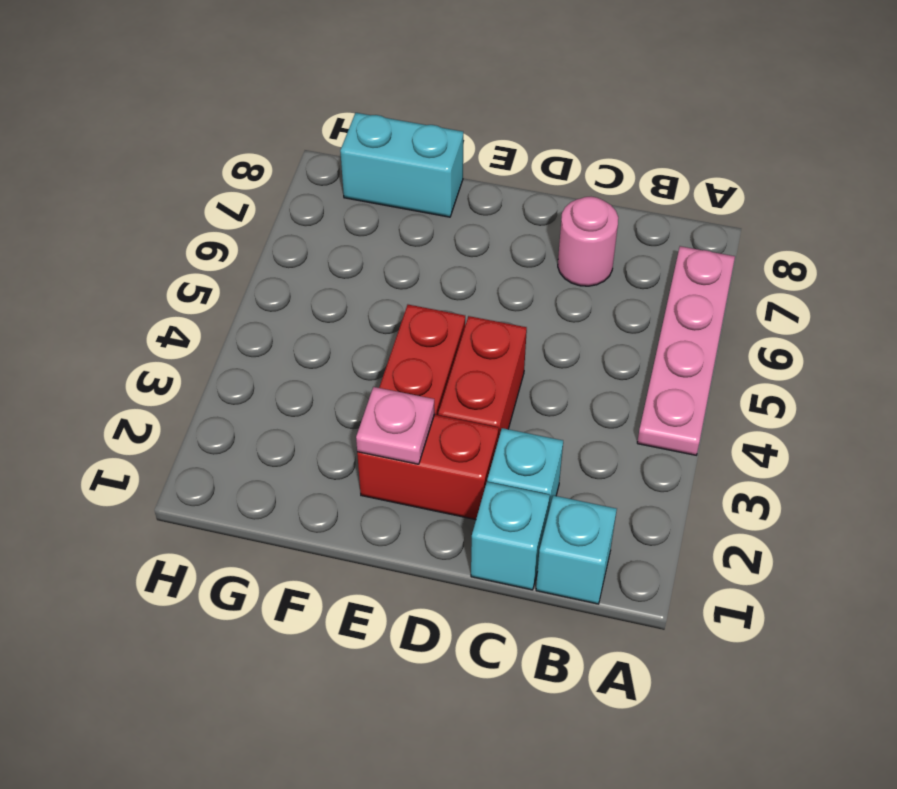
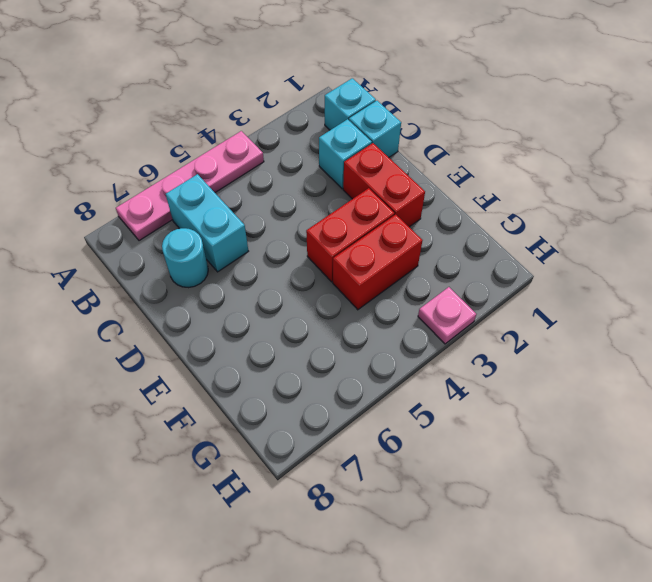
pink round brick C7 level 1 -> cyan round brick C7 level 1
red brick D3:D4 level 1 -> red brick F3:F4 level 1
pink plate E2 level 2 -> pink plate H3 level 1
cyan brick F8:G8 level 1 -> cyan brick B6:C6 level 1

